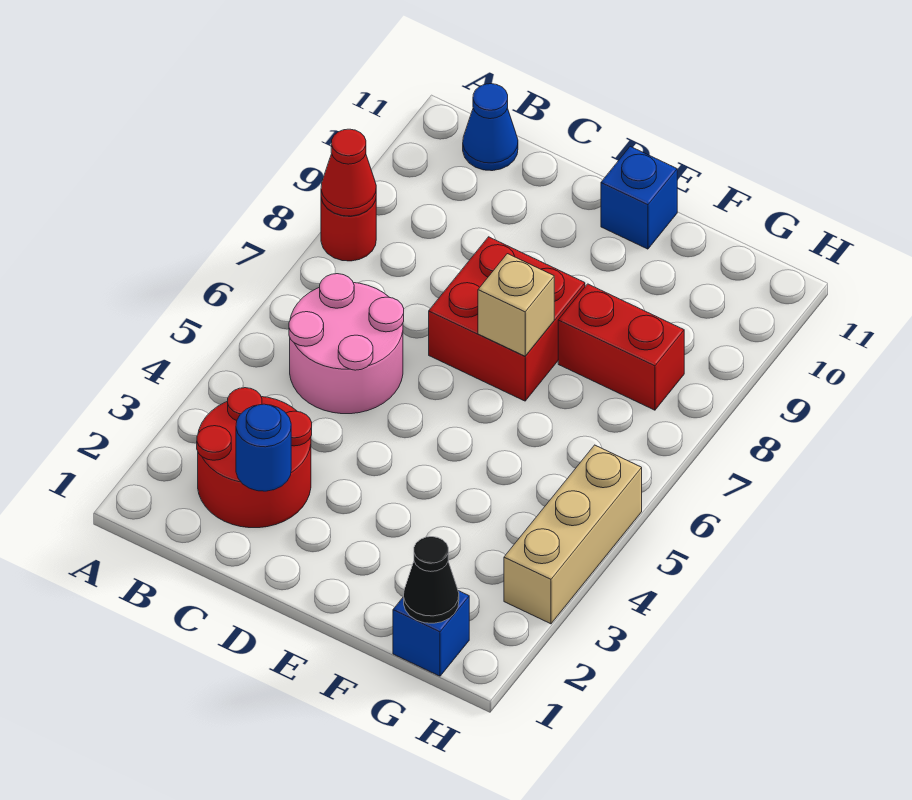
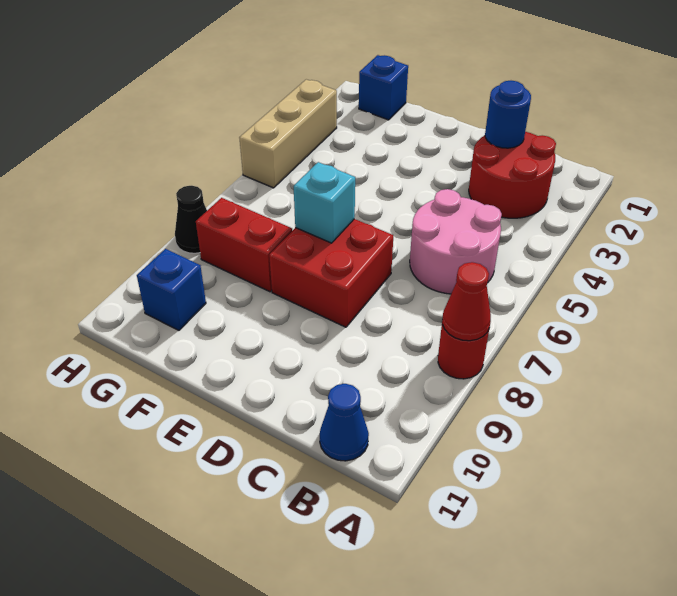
tan brick E7 level 2 -> cyan brick E7 level 2
blue brick E11 level 1 -> blue brick G10 level 1
black cone G1 level 2 -> black cone H8 level 1

